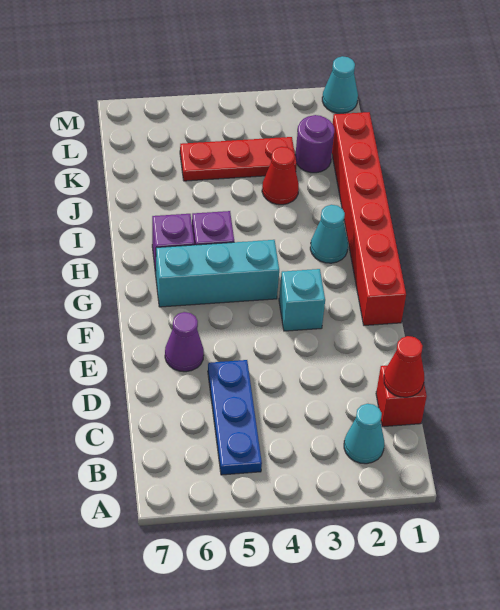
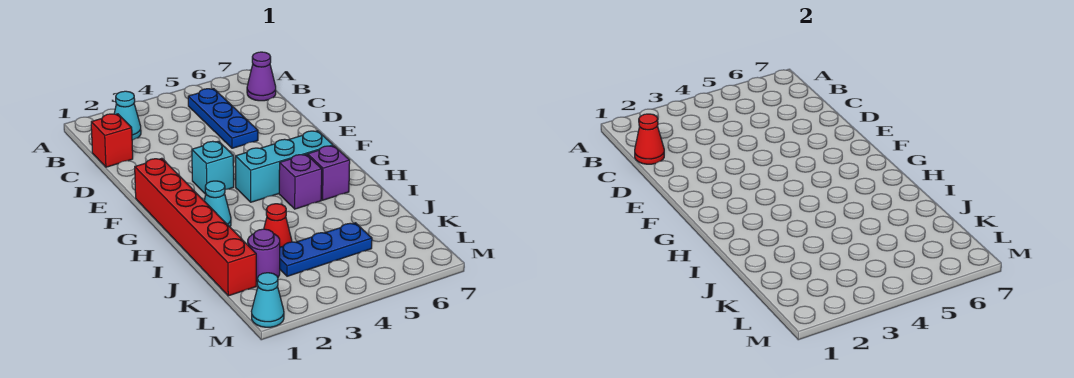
purple cone E6 level 1 -> purple cone B7 level 1
red plate K3:K5 level 1 -> blue plate K3:K5 level 1

